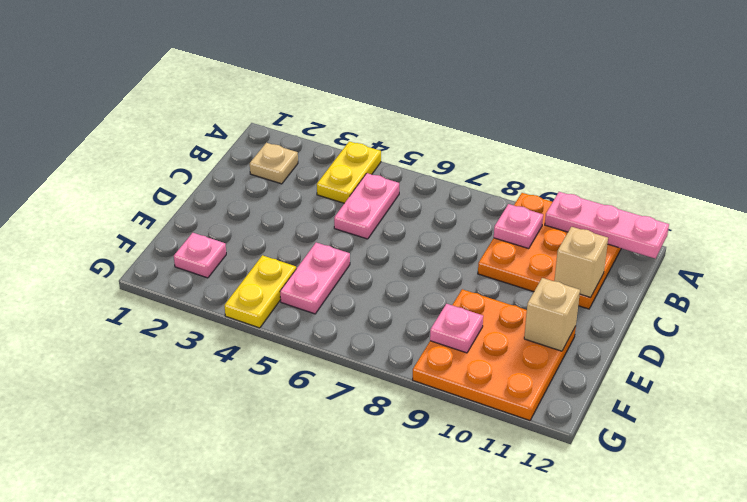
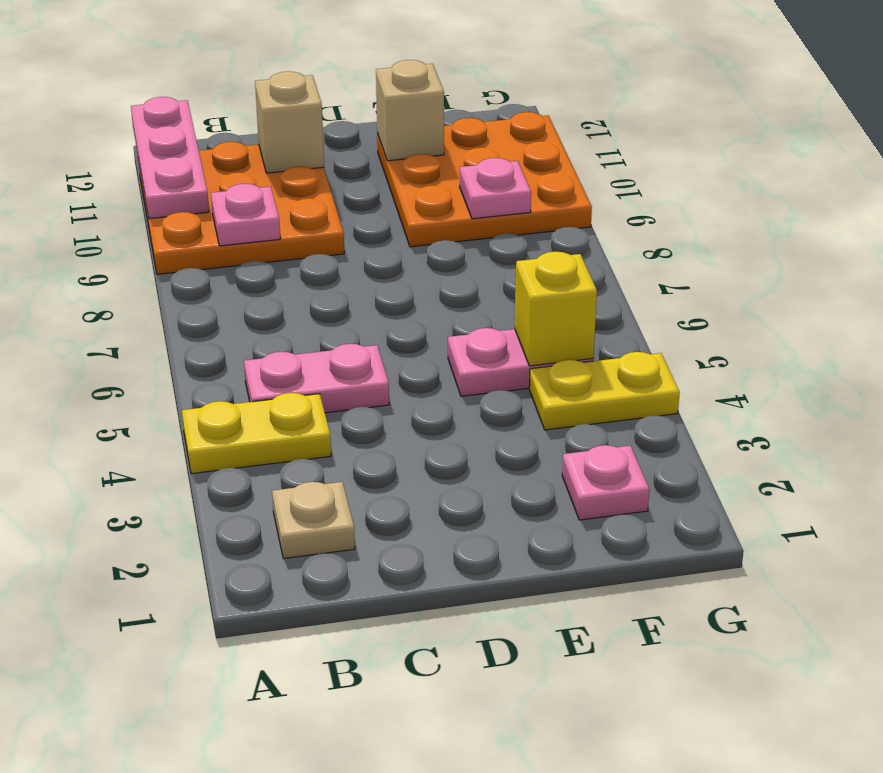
none -> yellow brick F5 level 2

